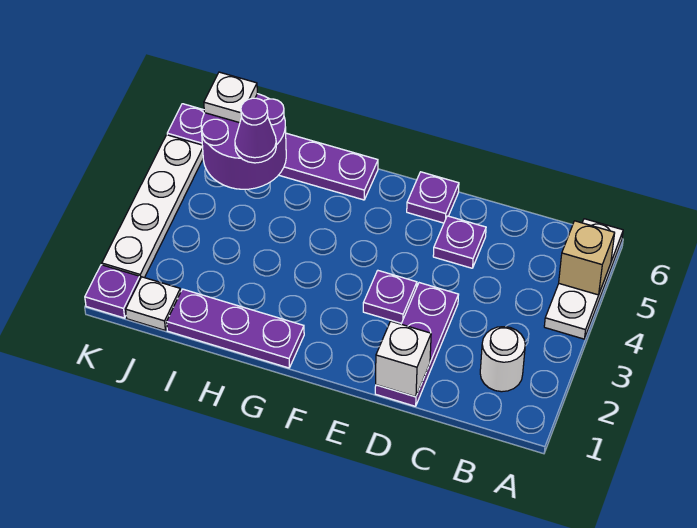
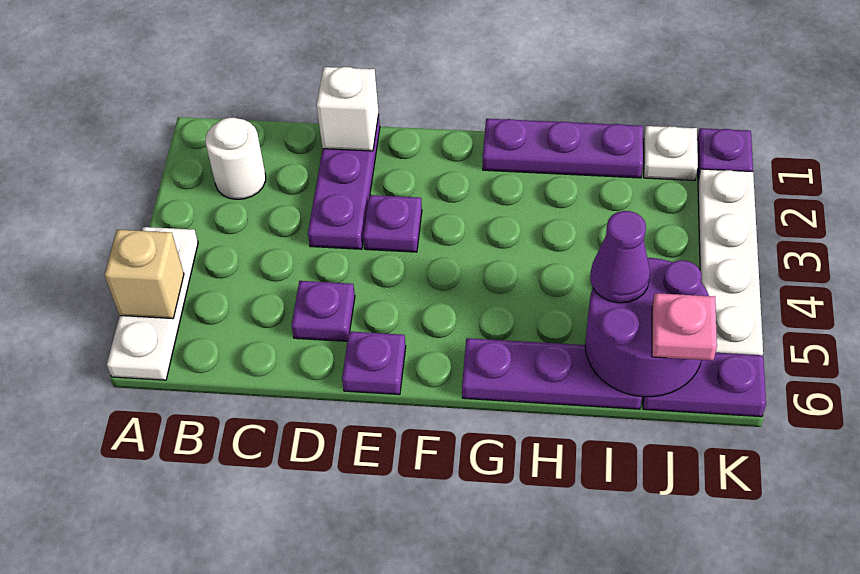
white plate J6 level 3 -> pink plate J6 level 3

